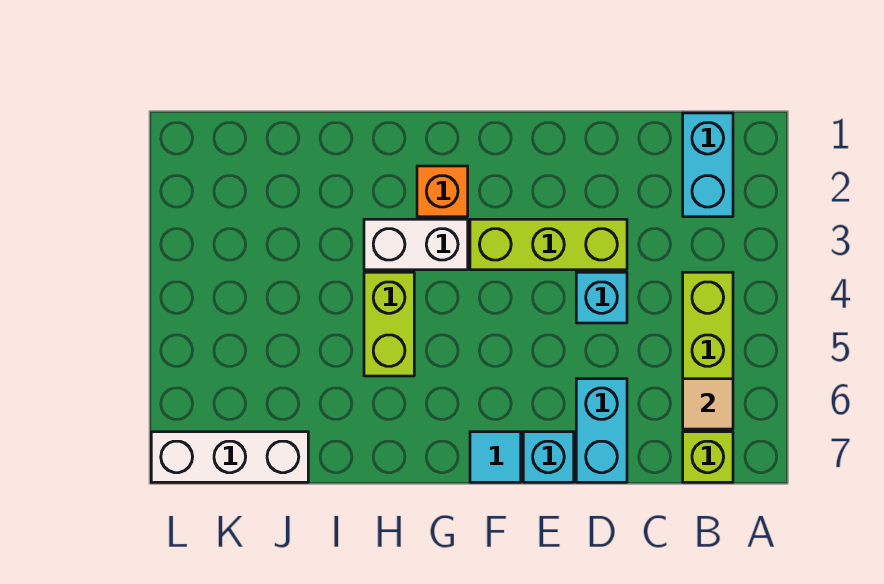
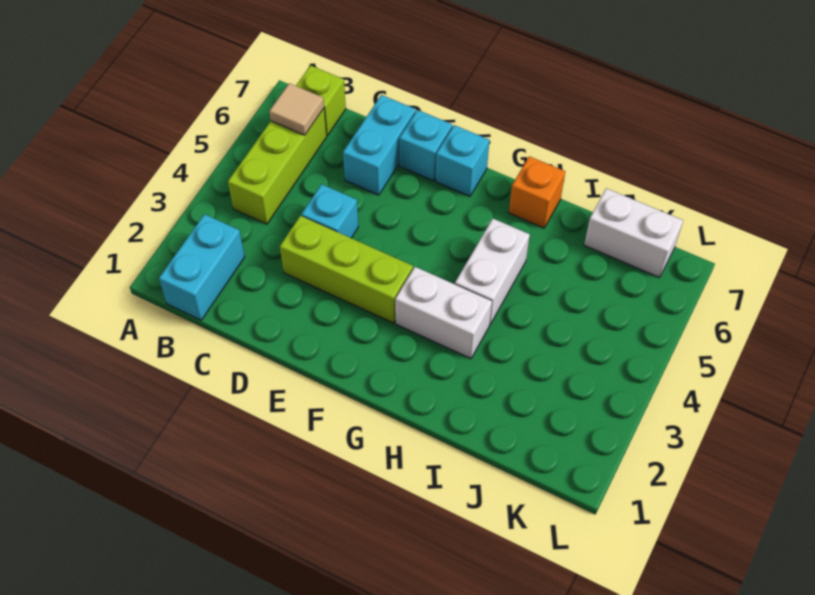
cyan tile F7 level 1 -> cyan brick F7 level 1
orange brick G2 level 1 -> orange brick H7 level 1
lime brick H4:H5 level 1 -> white brick H4:H5 level 1
white brick J7:L7 level 1 -> white brick J7:K7 level 1

